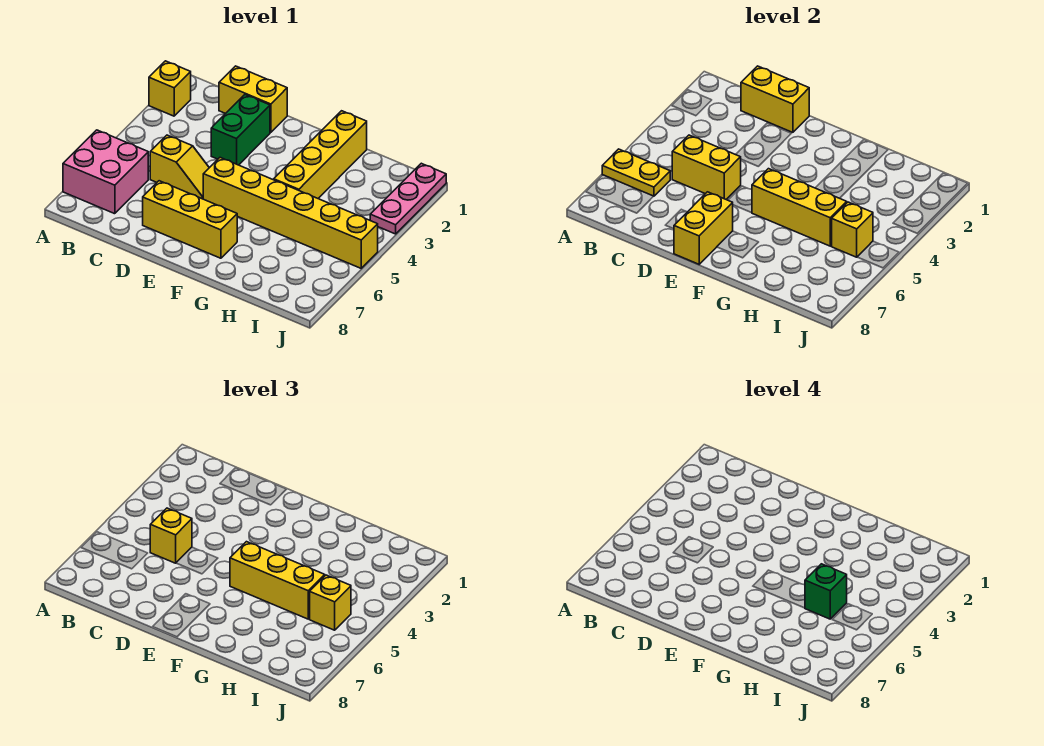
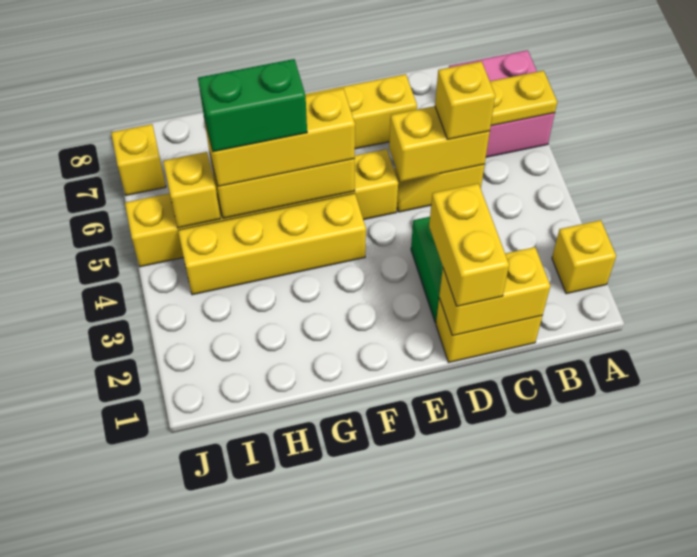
yellow brick E7:E8 level 2 -> yellow brick D1:D2 level 3
yellow brick G1:G4 level 1 -> yellow brick F4:I4 level 1
green brick H5 level 4 -> green brick G5:H5 level 4
yellow brick I5 level 3 -> yellow brick J7 level 1
pink plate J1:J3 level 1 -> none

